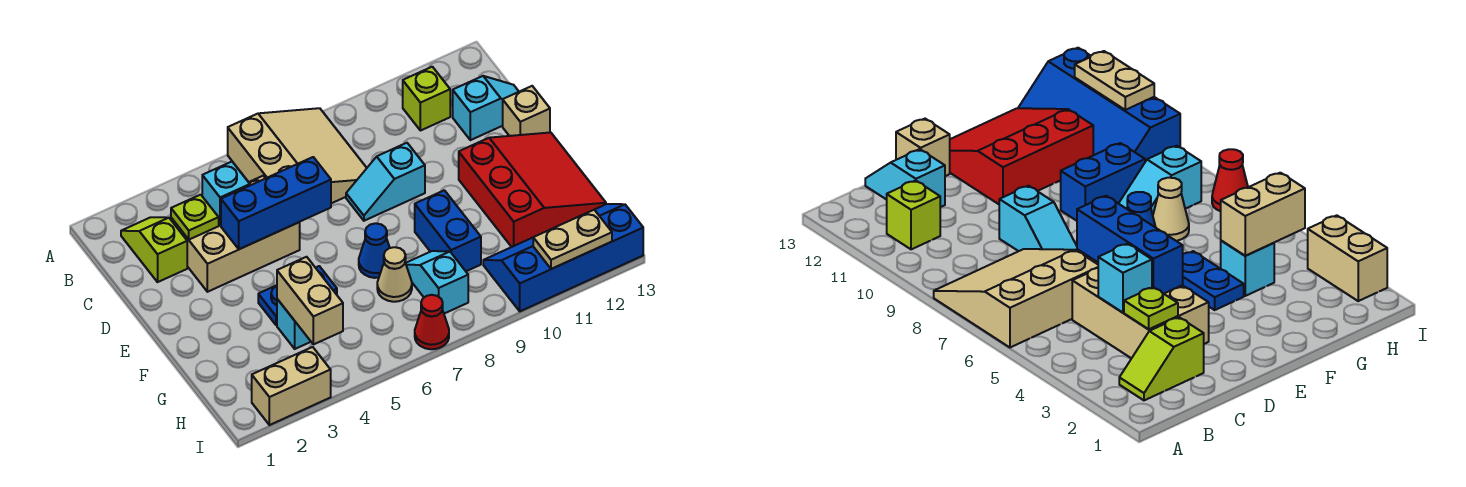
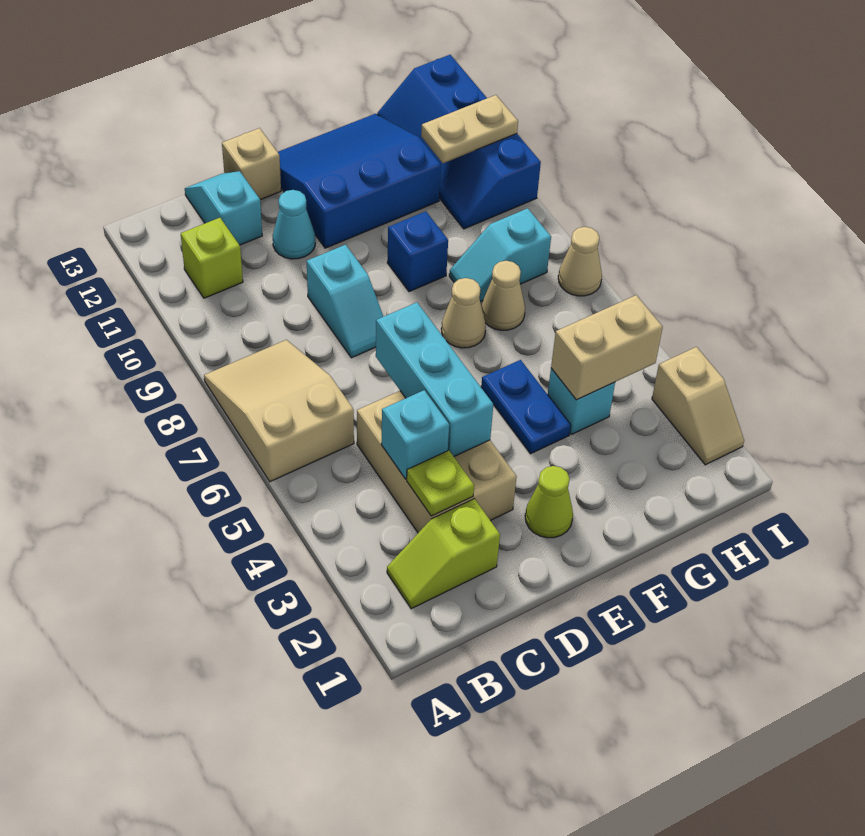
tan slope A6:C8 level 1 top 6 -> tan slope A6:B8 level 1 top 6
blue brick D4:D6 level 2 -> cyan brick D4:D6 level 2
none -> cyan cone D11 level 1
none -> lime cone E2 level 1
red slope E11:G13 level 1 top 11 -> blue slope E11:G13 level 1 top 11
blue cone F7 level 1 -> tan cone F7 level 1
blue brick F9:G9 level 1 -> blue brick F9 level 1
tan brick I2:I3 level 1 -> tan slope I2:I3 level 1 top 3
red cone I7 level 1 -> tan cone I7 level 1
tan plate I11:I12 level 2 -> tan plate H11:I11 level 2

